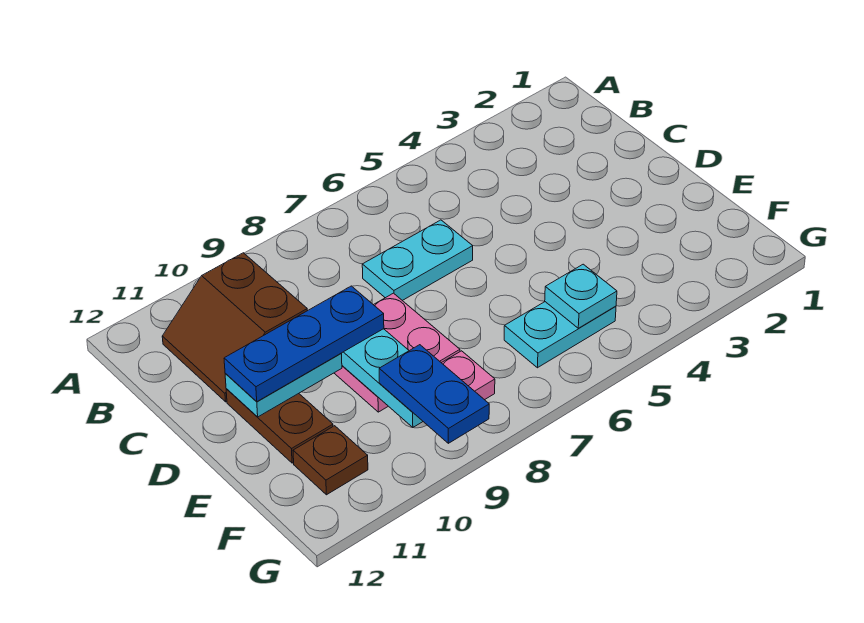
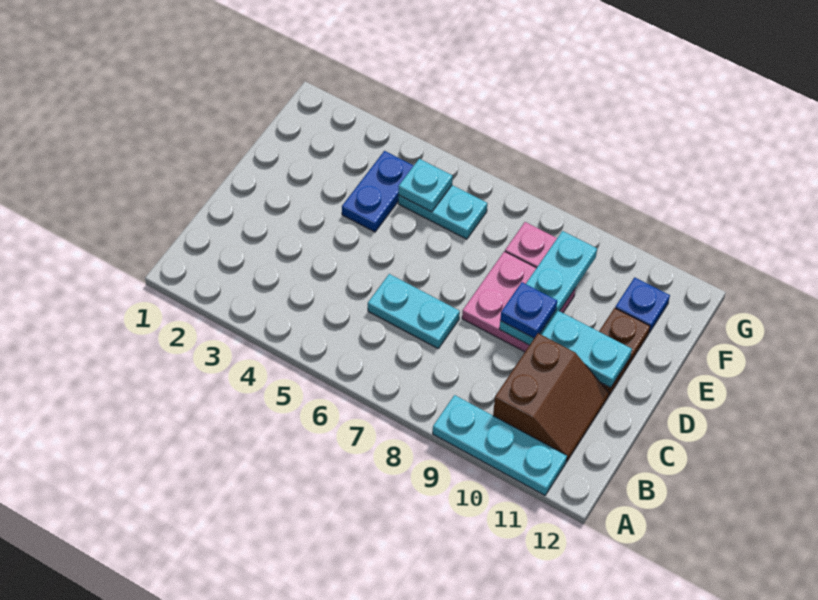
none -> cyan plate A9:A11 level 1
blue plate D9:D11 level 3 -> blue plate D9 level 3
blue plate F9:G9 level 3 -> blue plate E4:F4 level 1
brown plate F11 level 1 -> blue plate F11 level 1

